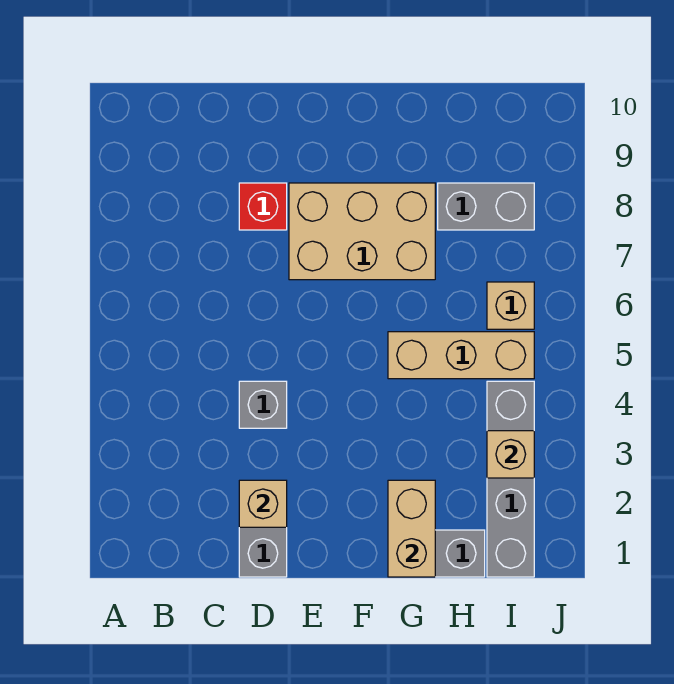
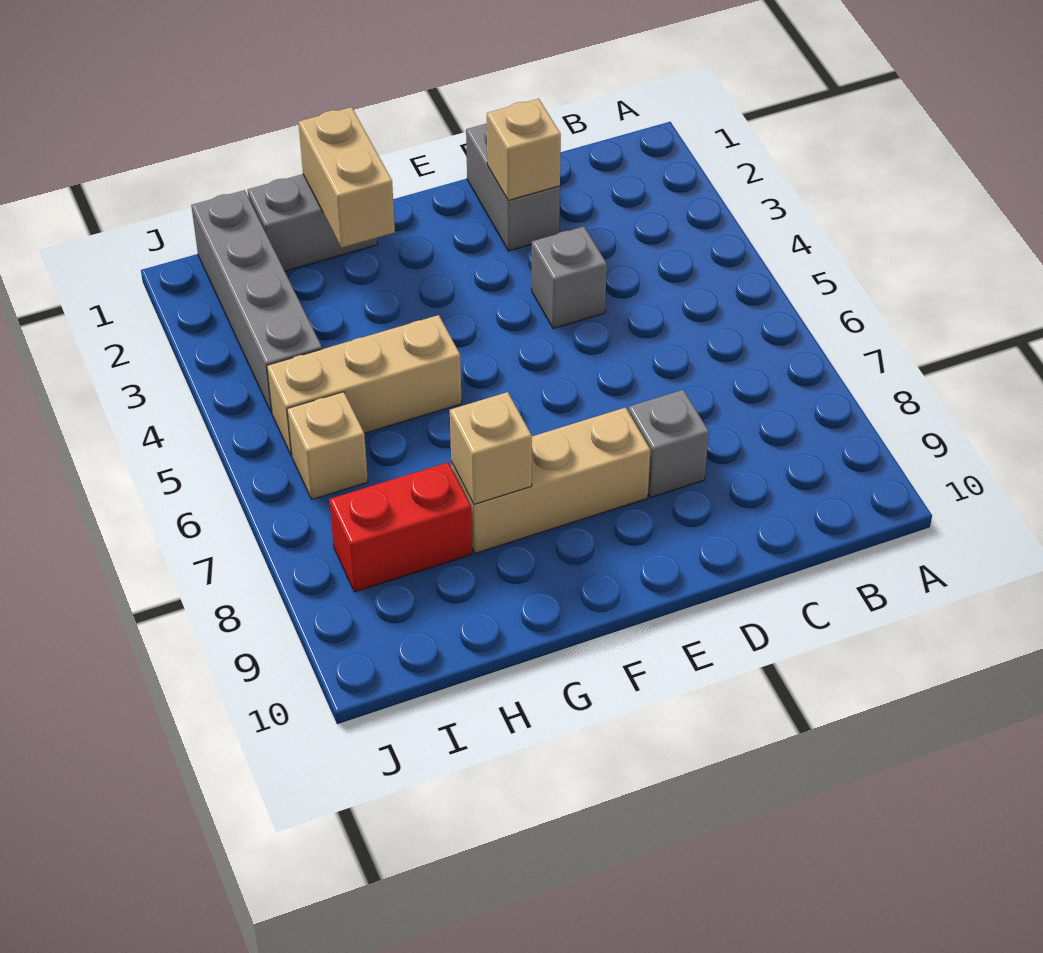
red brick D8 level 1 -> grey brick D8 level 1
tan brick E7:G8 level 1 -> tan brick E8:G8 level 1
grey brick H8:I8 level 1 -> red brick H8:I8 level 1
tan brick I3 level 2 -> tan brick G8 level 2

